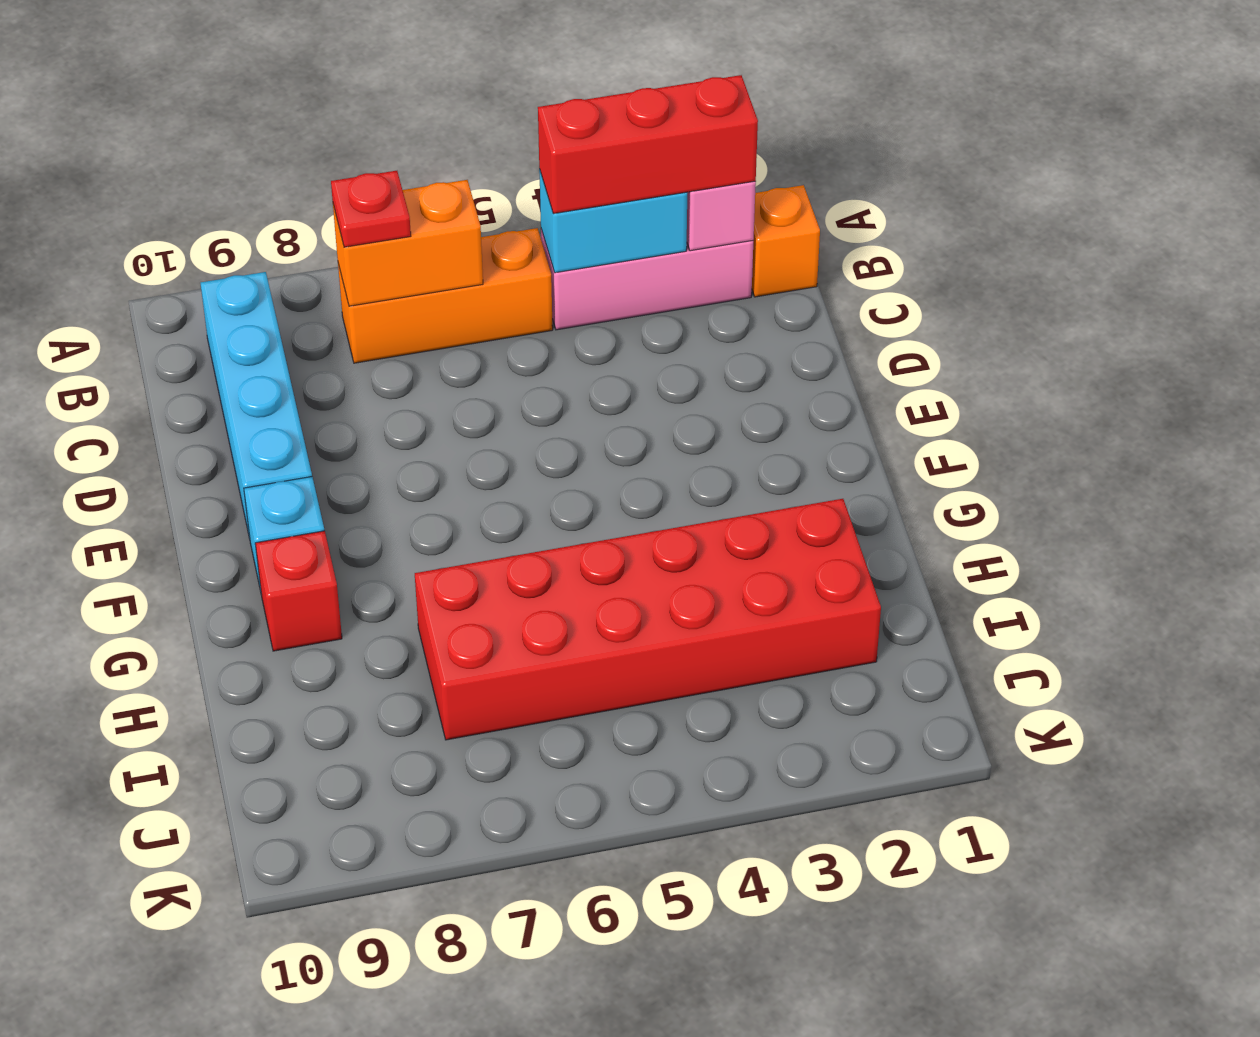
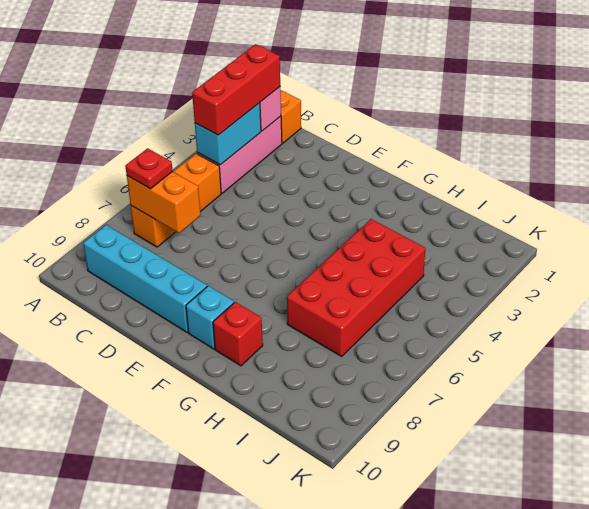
orange brick B6:B7 level 2 -> orange brick B7:C7 level 2
red brick H2:I7 level 1 -> red brick H4:I7 level 1

